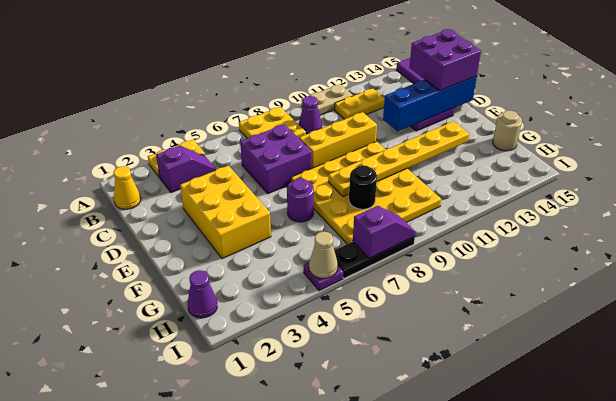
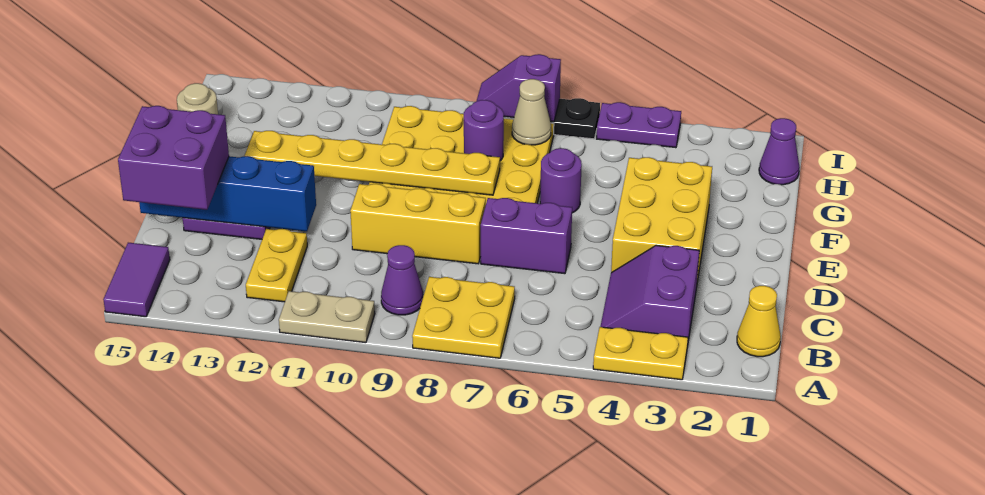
purple slope B3:B4 level 1 top 3 -> purple slope B3:C4 level 1 top 3
yellow plate B11:B12 level 1 -> yellow plate B12:C12 level 1
purple brick C6:D7 level 1 -> purple brick D6:D7 level 1
black round brick G8 level 2 -> purple round brick G8 level 2
purple plate I5 level 1 -> purple plate I4:I5 level 1
tan cone I5 level 2 -> tan cone H7 level 2

